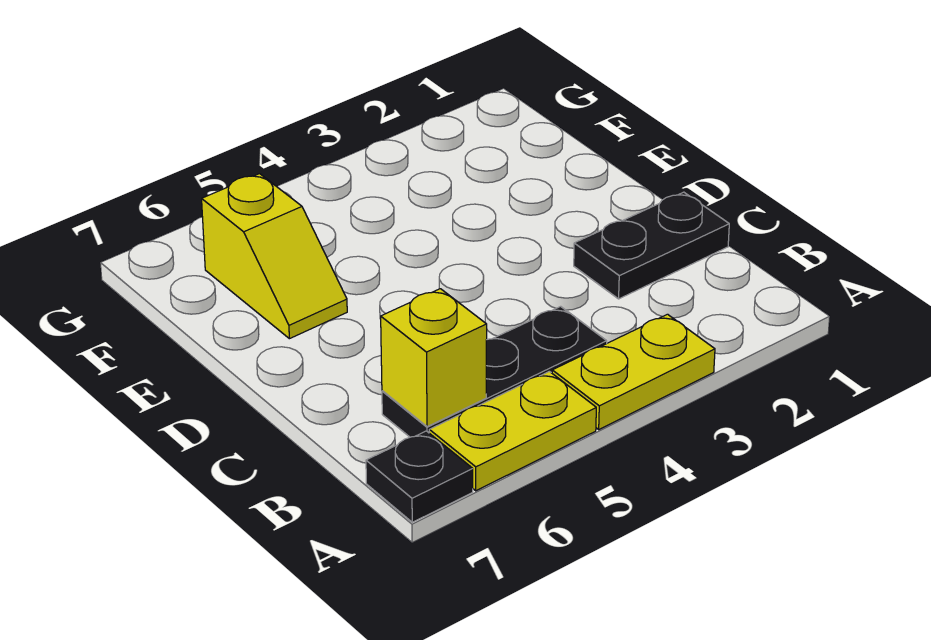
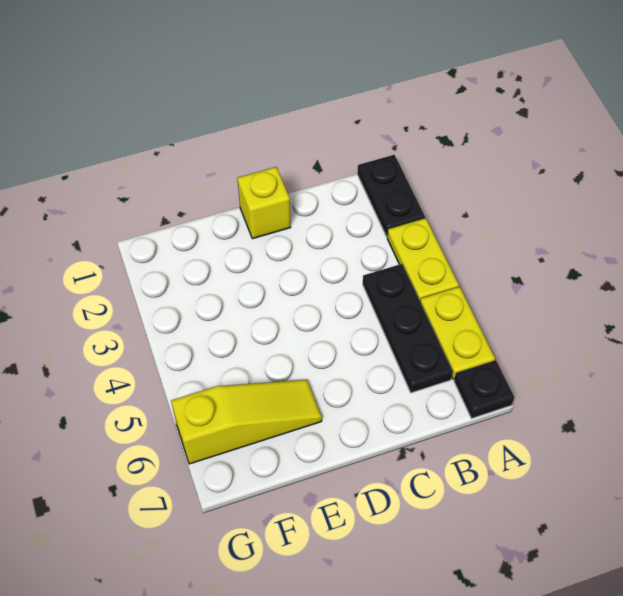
yellow brick B6 level 2 -> yellow brick D1 level 1
black plate C1:C2 level 1 -> black plate A1:A2 level 1
yellow slope E6:F6 level 1 top F -> yellow slope E6:G6 level 1 top G

